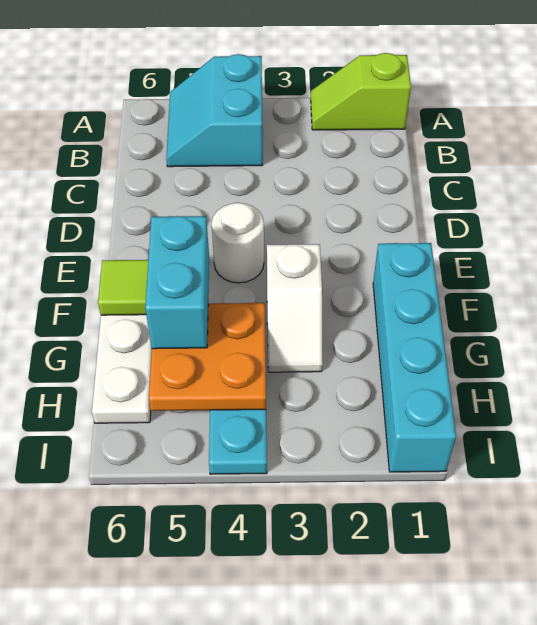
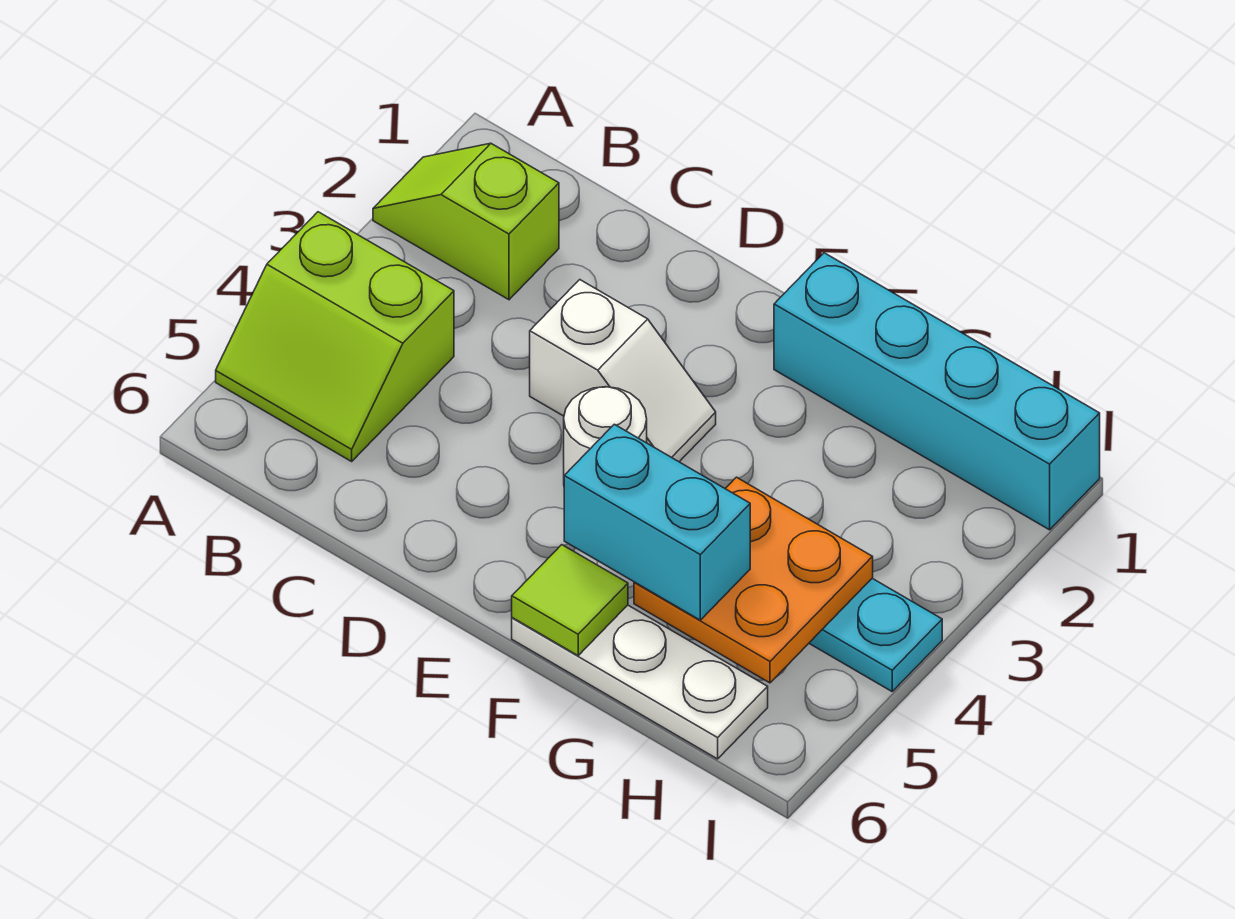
lime slope A1:A2 level 1 top 1 -> lime slope A2:B2 level 1 top B
cyan slope A4:B5 level 1 top 4 -> lime slope A4:B5 level 1 top 4
white slope F3:G3 level 1 top F -> white slope D3:E3 level 1 top D

